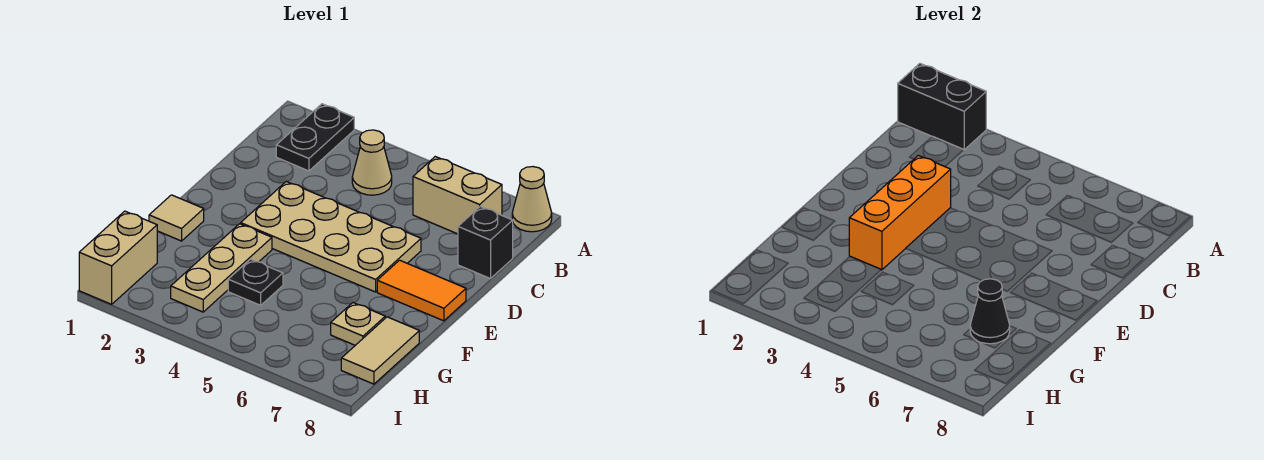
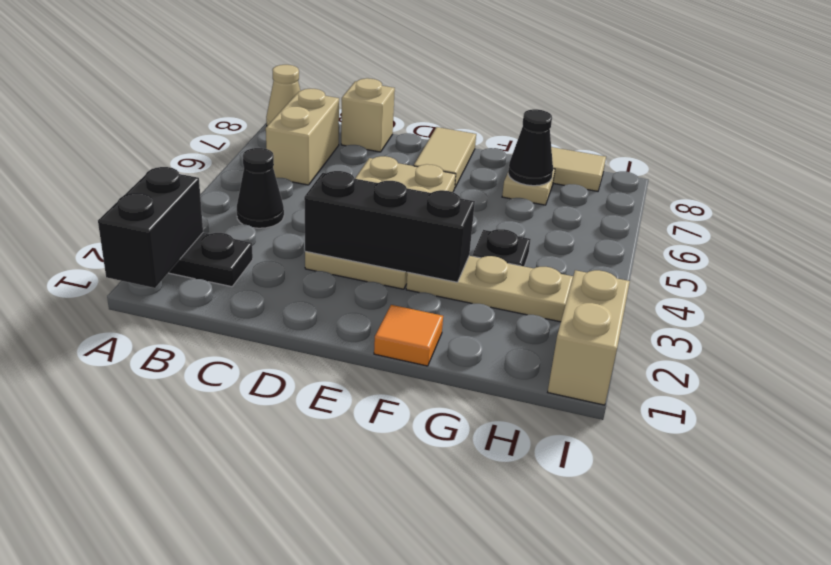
tan cone B4 level 1 -> black cone B4 level 1
black brick C8 level 1 -> tan brick C8 level 1
orange brick D3:F3 level 2 -> black brick D3:F3 level 2
orange tile E7:E8 level 1 -> tan tile E7:E8 level 1
tan tile F1 level 1 -> orange tile F1 level 1
tan brick H1:I1 level 1 -> tan brick I1:I2 level 1

